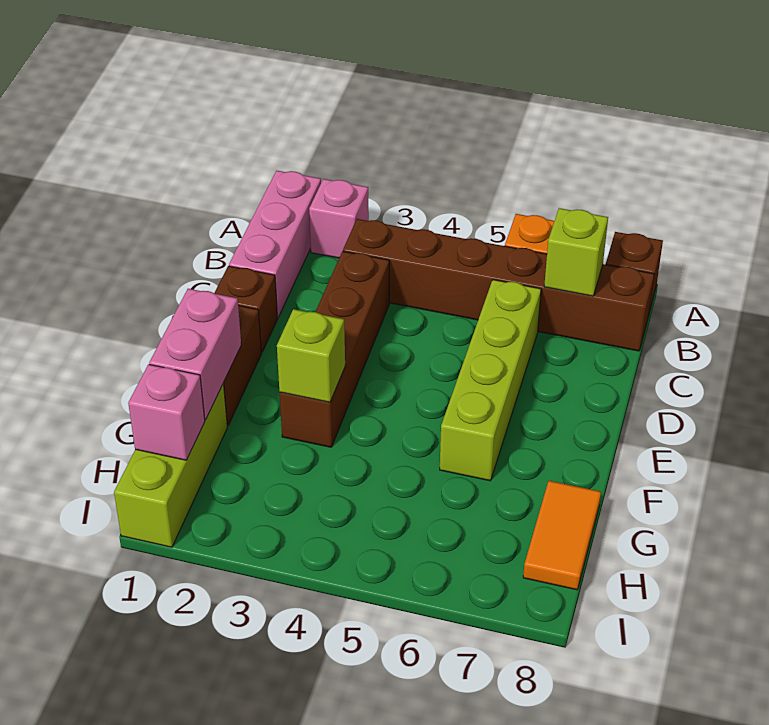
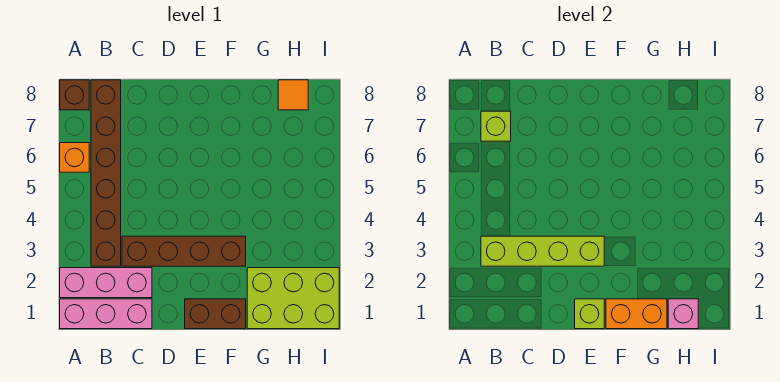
pink brick A2 level 1 -> pink brick A2:C2 level 1
lime brick C6:F6 level 1 -> lime brick B3:E3 level 2
brown brick D1 level 1 -> none
pink brick F1:G1 level 2 -> orange brick F1:G1 level 2
lime brick F3 level 2 -> lime brick E1 level 2
lime brick G1:I1 level 1 -> lime brick G1:I2 level 1
orange tile G8:H8 level 1 -> orange tile H8 level 1

